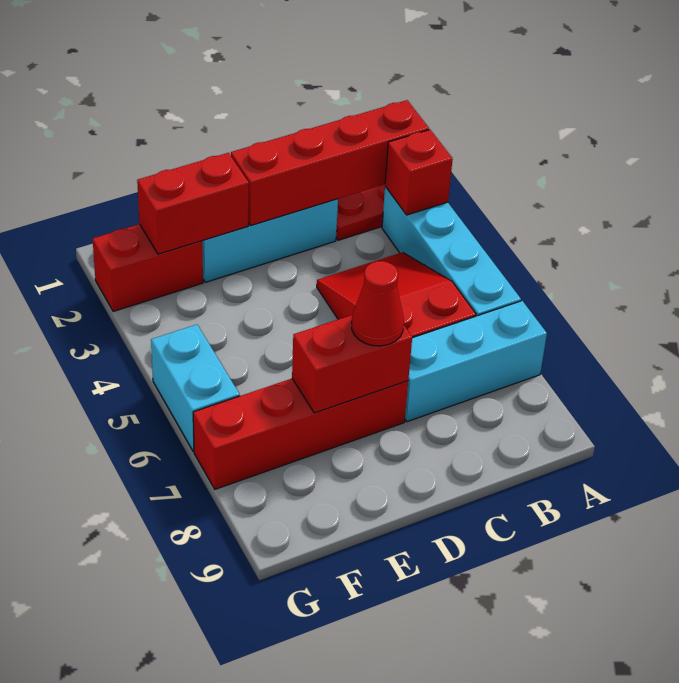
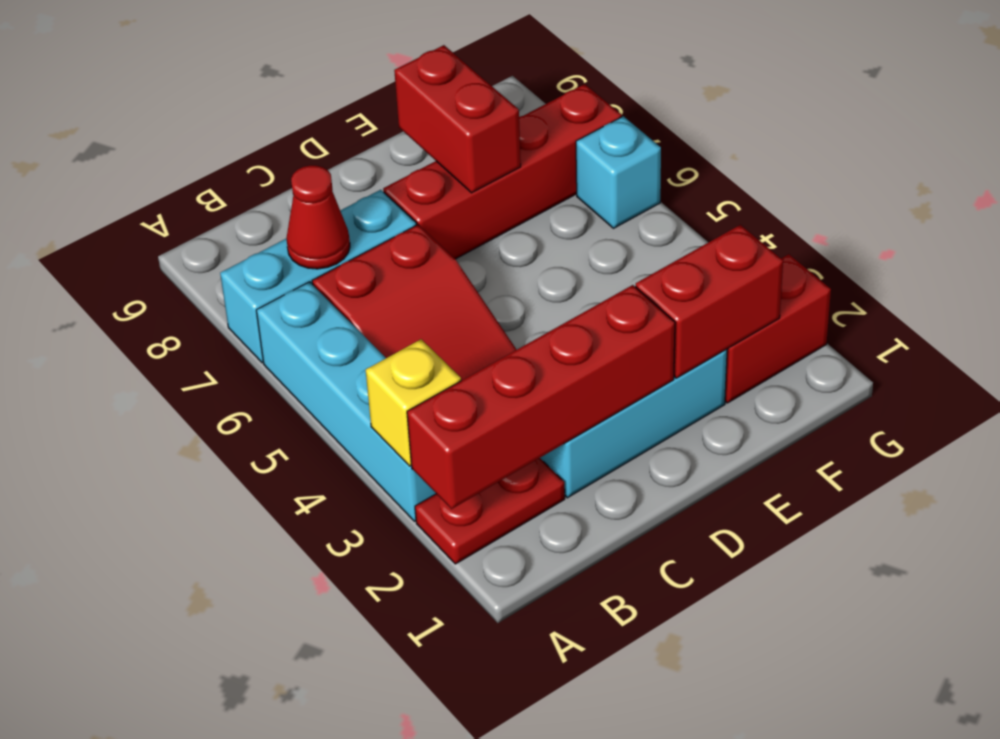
red brick A3 level 2 -> yellow brick A3 level 2
red brick D7:E7 level 2 -> red brick E7:E8 level 2
red cone D7 level 3 -> red cone B7 level 2
cyan brick G5:G6 level 1 -> cyan brick G6 level 1

